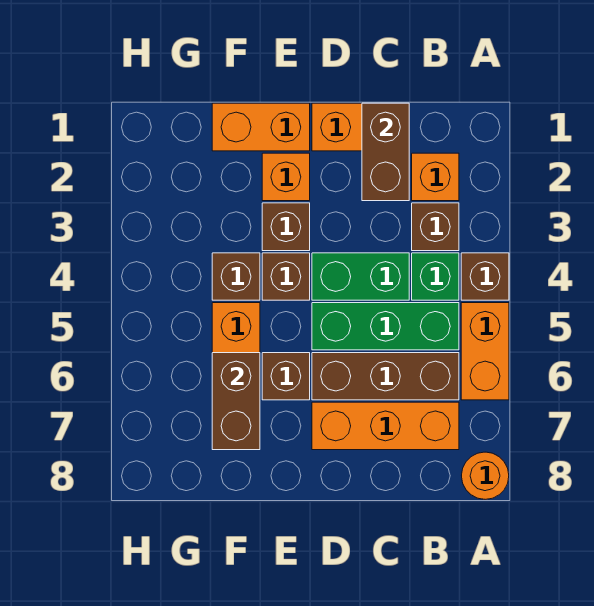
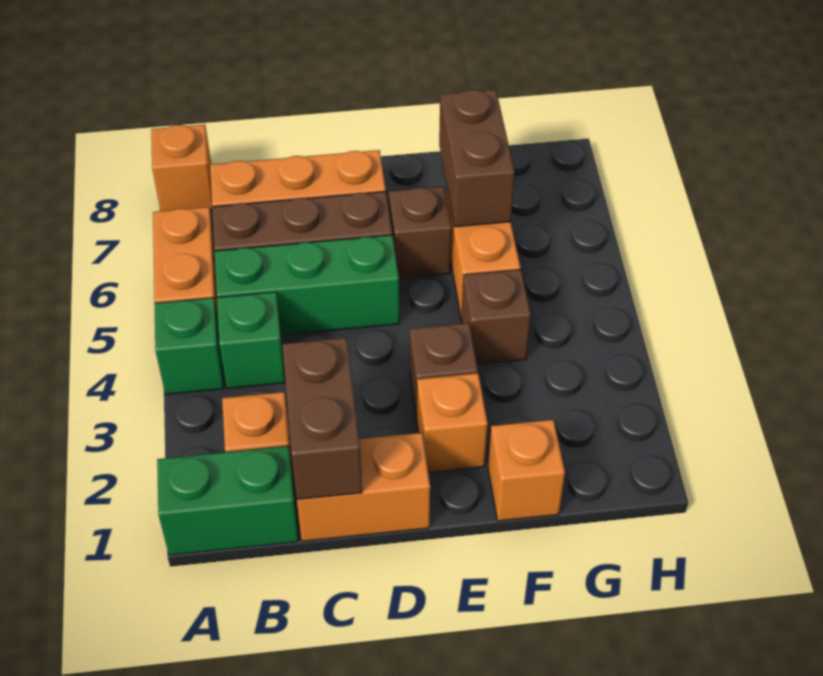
brown brick A4 level 1 -> green brick A4 level 1
orange round brick A8 level 1 -> orange brick A8 level 1
brown brick B3 level 1 -> none
green brick C4:D4 level 1 -> green brick A1:B1 level 1
orange brick E1:F1 level 1 -> orange brick F1 level 1
brown brick E4 level 1 -> none

